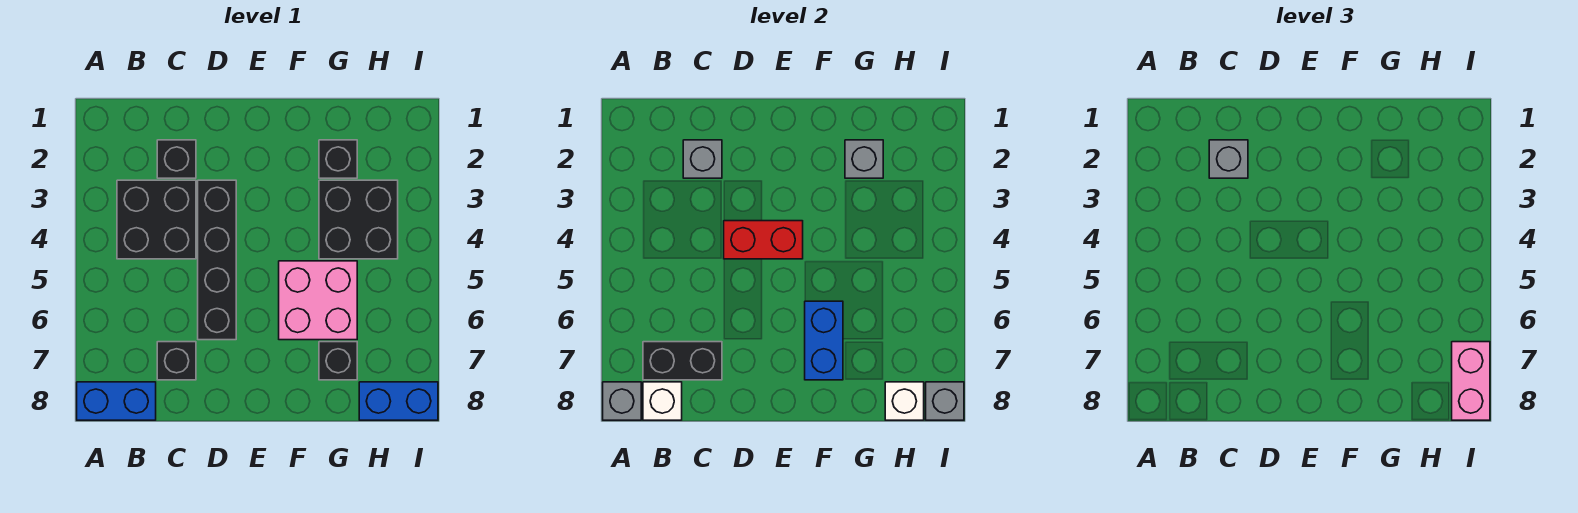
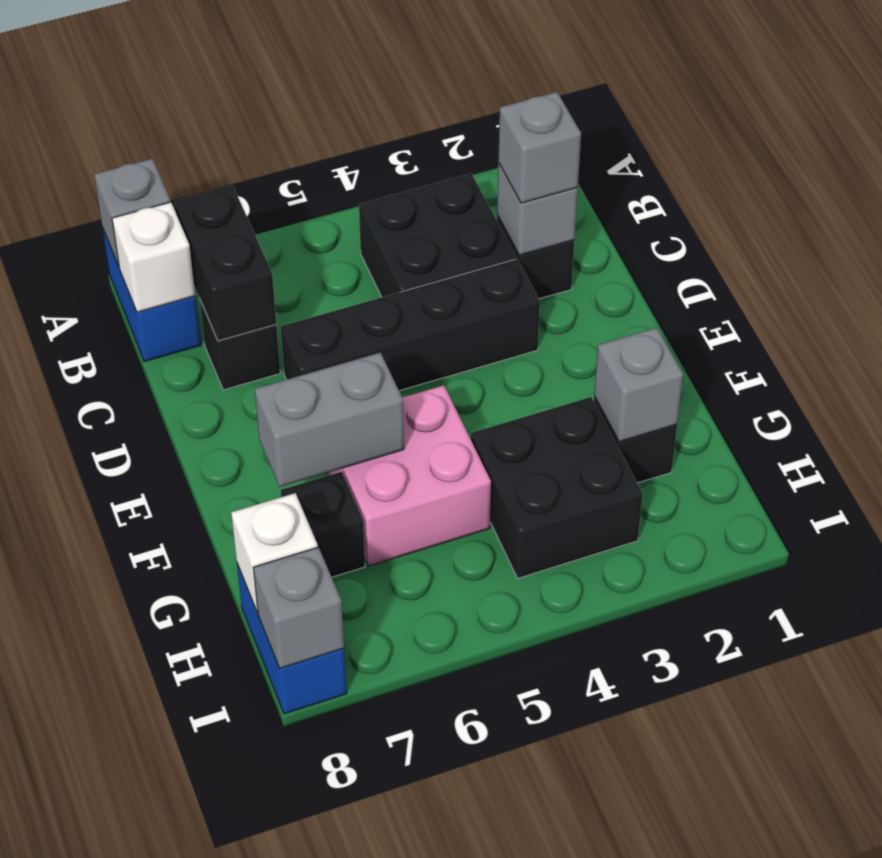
red brick D4:E4 level 2 -> none
blue brick F6:F7 level 2 -> grey brick F6:F7 level 2
pink brick I7:I8 level 3 -> none

